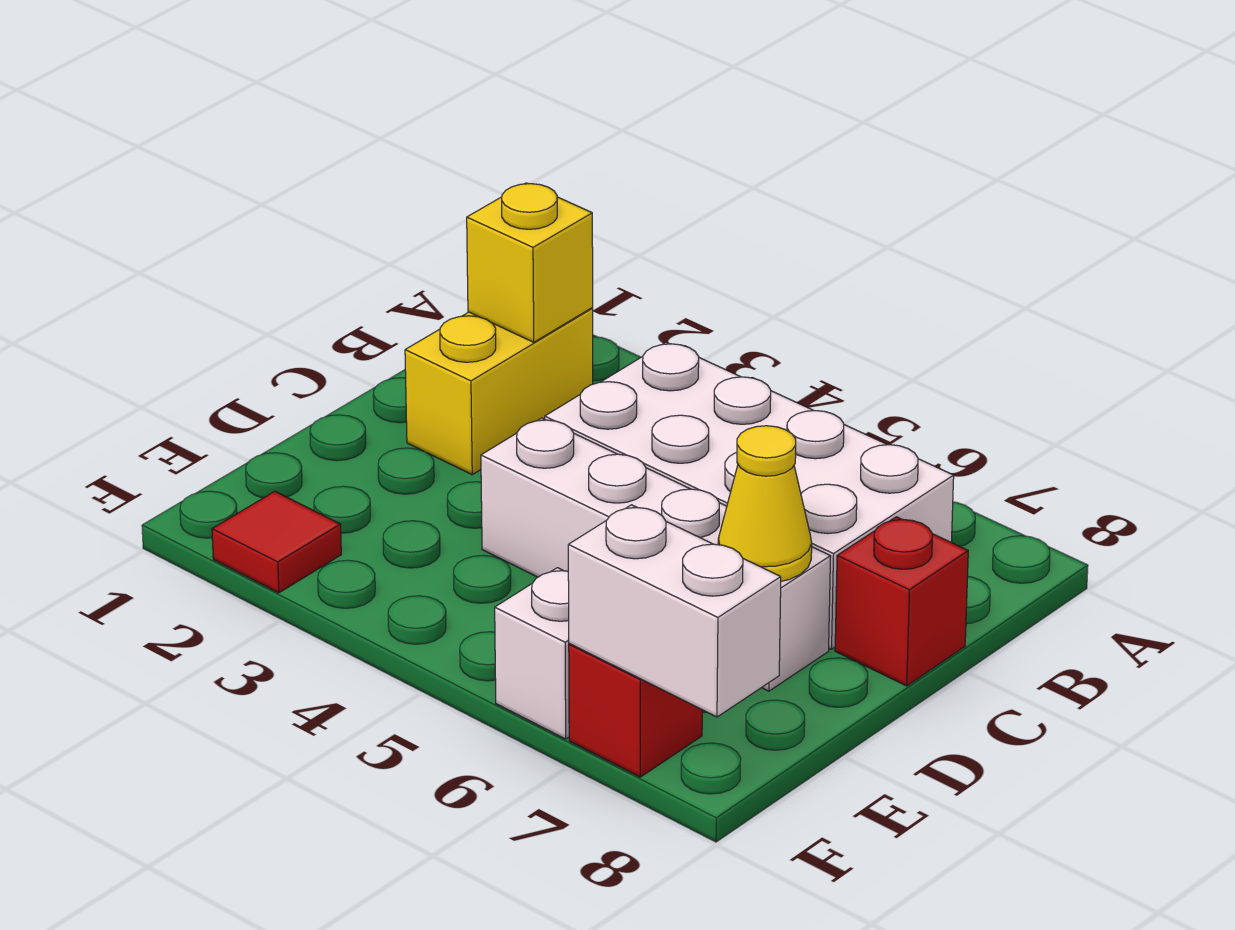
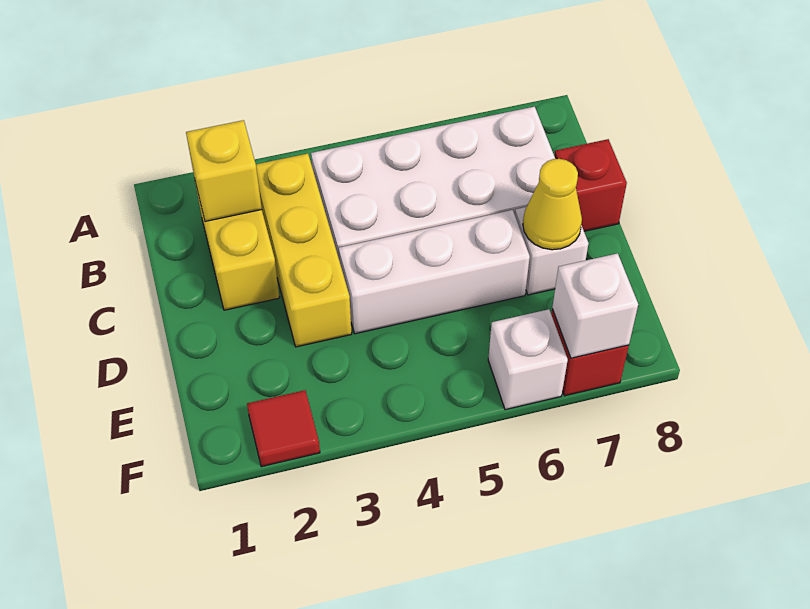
none -> yellow brick B3:D3 level 1
white brick F7:F8 level 2 -> white brick F7 level 2

